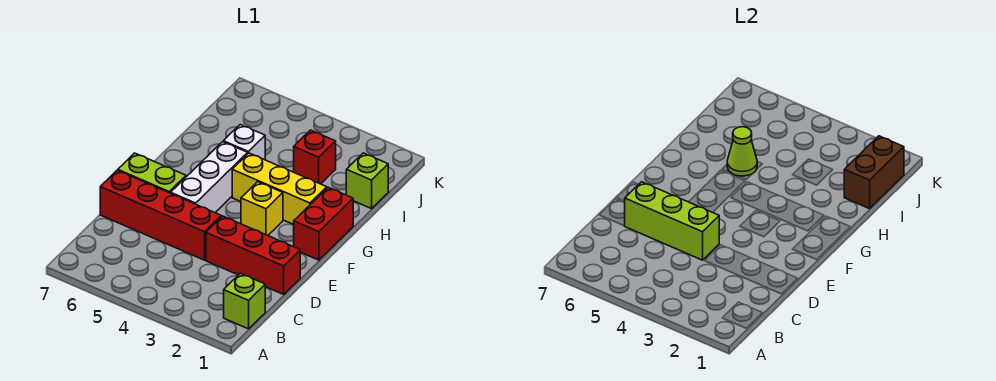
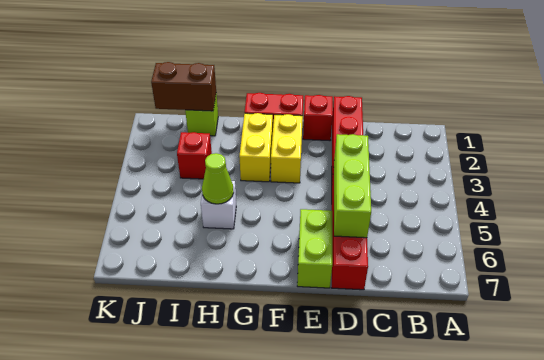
lime brick B1 level 1 -> none
none -> red brick E1 level 1
white brick E5:G5 level 1 -> none
yellow brick F3 level 1 -> yellow brick F2:F3 level 1
yellow brick G2:G4 level 1 -> yellow brick G2:G3 level 1

